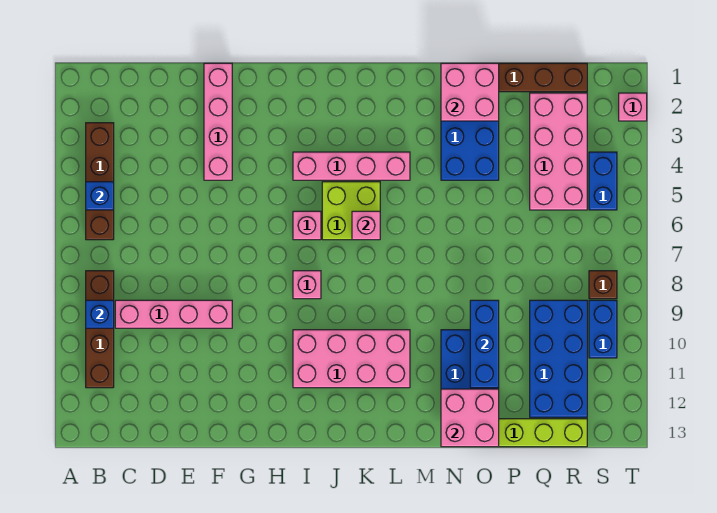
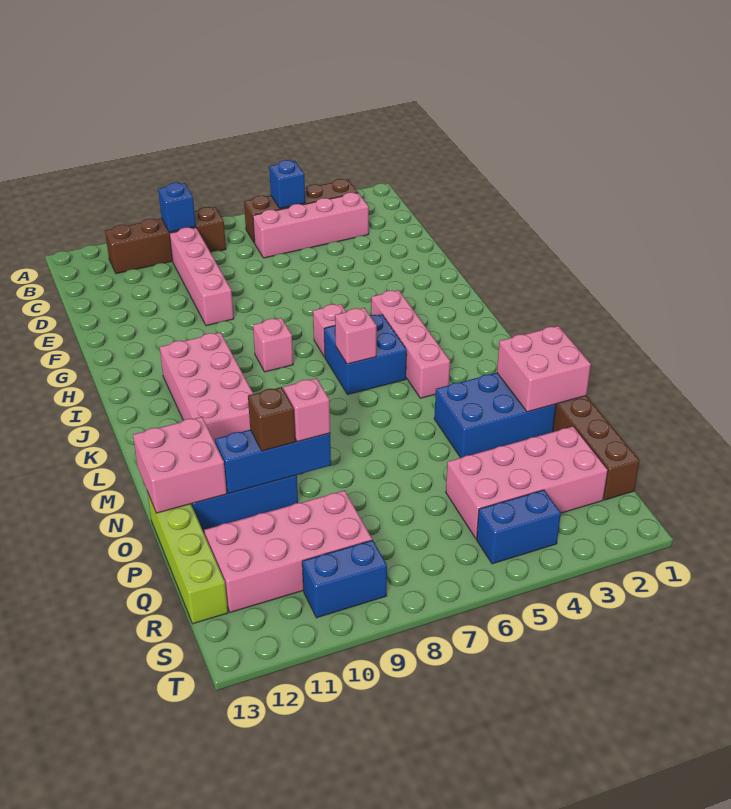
pink brick F1:F4 level 1 -> pink brick C3:C6 level 1
lime brick J5:K6 level 1 -> blue brick J5:K6 level 1
blue brick Q9:R12 level 1 -> pink brick Q9:R12 level 1
brown brick S8 level 1 -> brown brick O10 level 3
pink brick T2 level 1 -> pink brick O9 level 3

